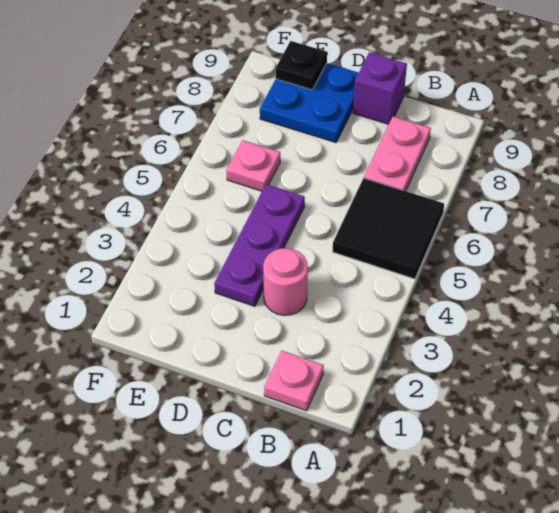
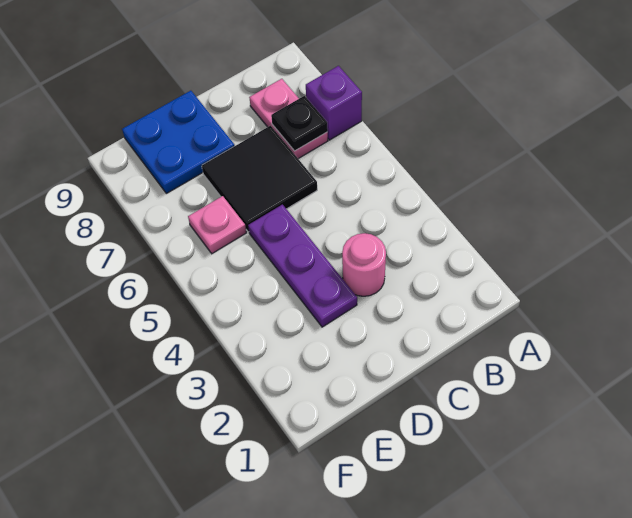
black tile A5:B6 level 1 -> black tile C6:D7 level 1
pink plate B1 level 1 -> none
purple brick C9 level 1 -> purple brick A7 level 1
black plate E9 level 2 -> black plate B7 level 2

